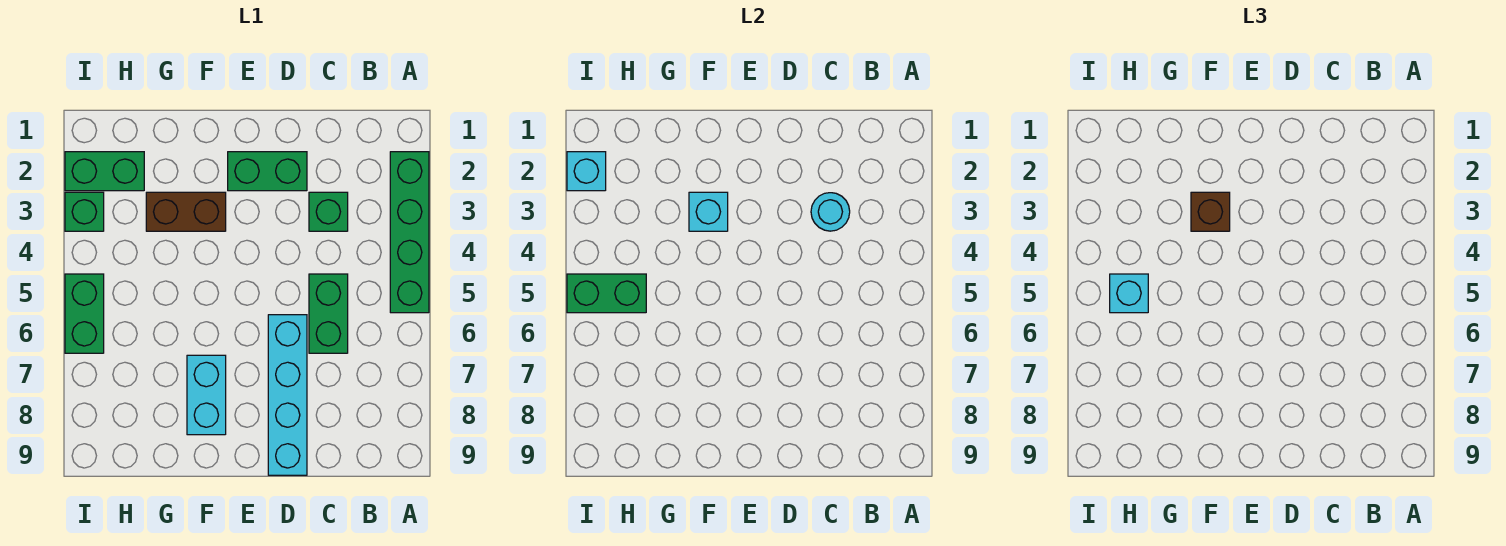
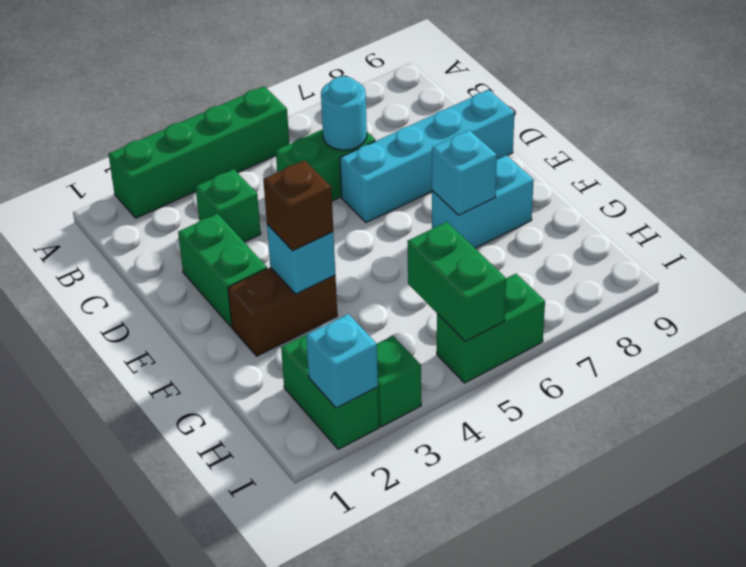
cyan round brick C3 level 2 -> cyan round brick C6 level 2
brown brick F3:G3 level 1 -> brown brick F2:F3 level 1
cyan brick H5 level 3 -> cyan brick F7 level 2

